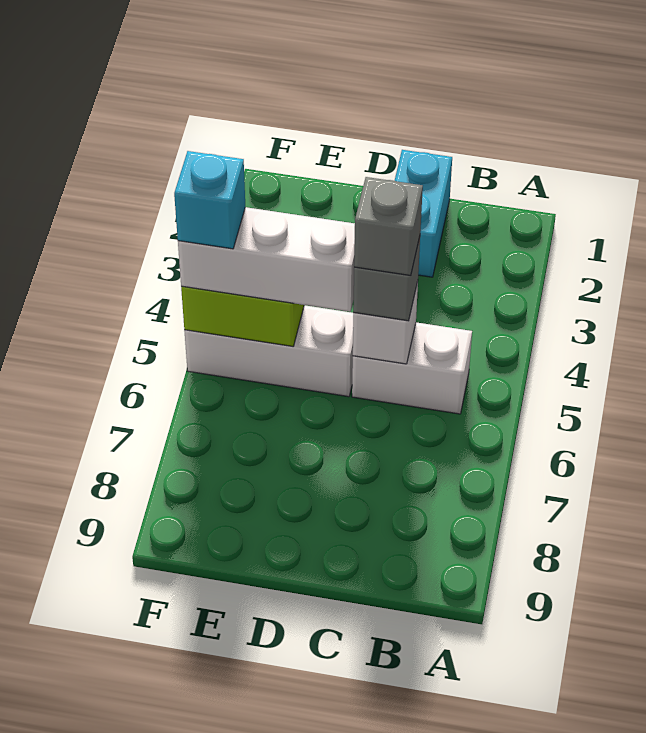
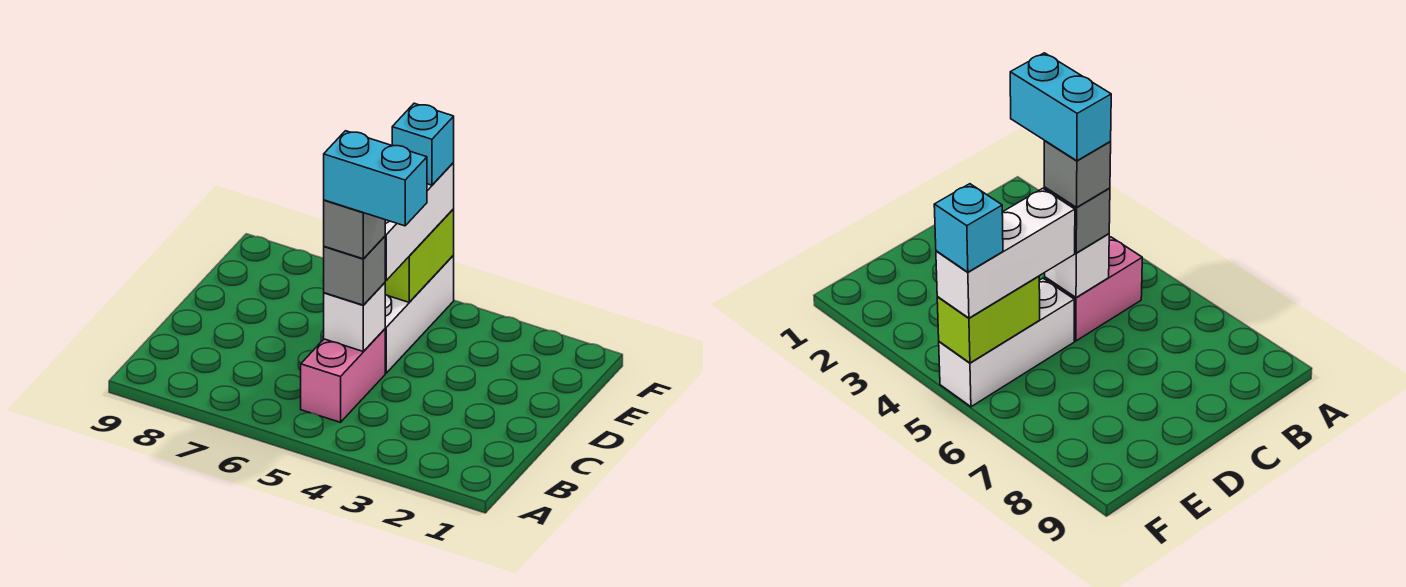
white brick B5:C5 level 1 -> pink brick B5:C5 level 1
cyan brick C1:C2 level 1 -> cyan brick C4:C5 level 5

